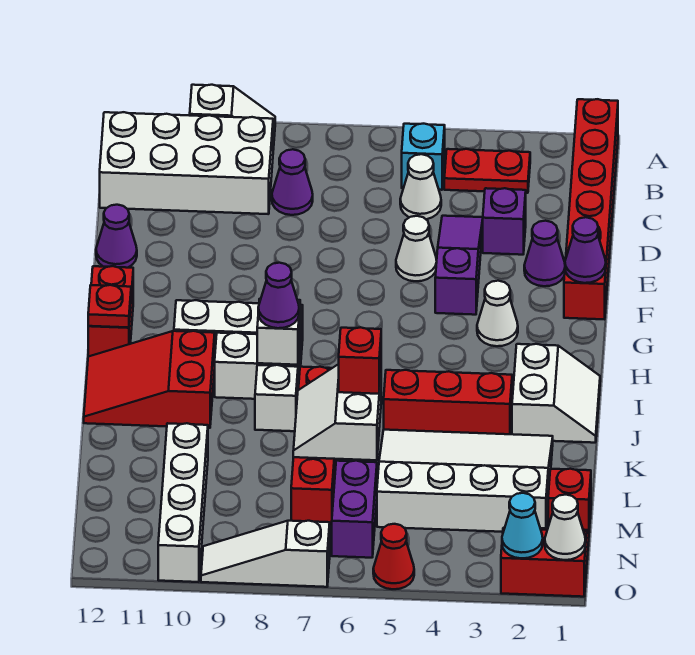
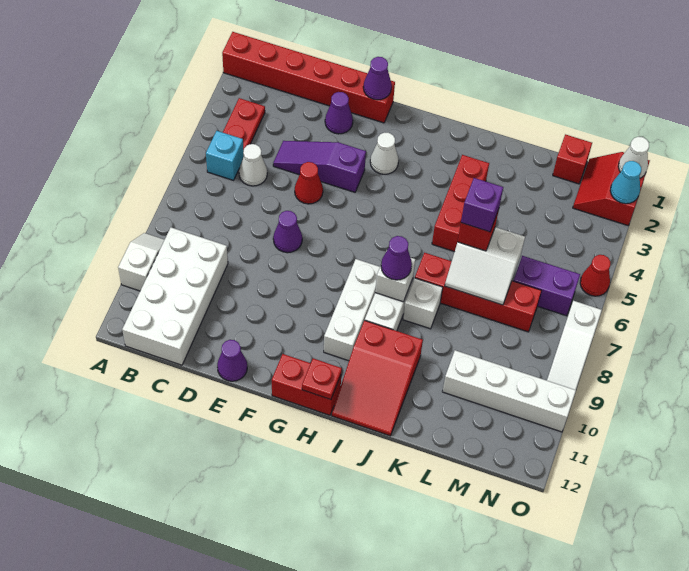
purple cone C8 level 1 -> purple cone E7 level 1
purple brick D3 level 1 -> purple brick K6 level 4
white cone E5 level 1 -> red cone E5 level 1
white slope I1:J2 level 1 top 2 -> none
white slope K2:M5 level 1 top M -> none

